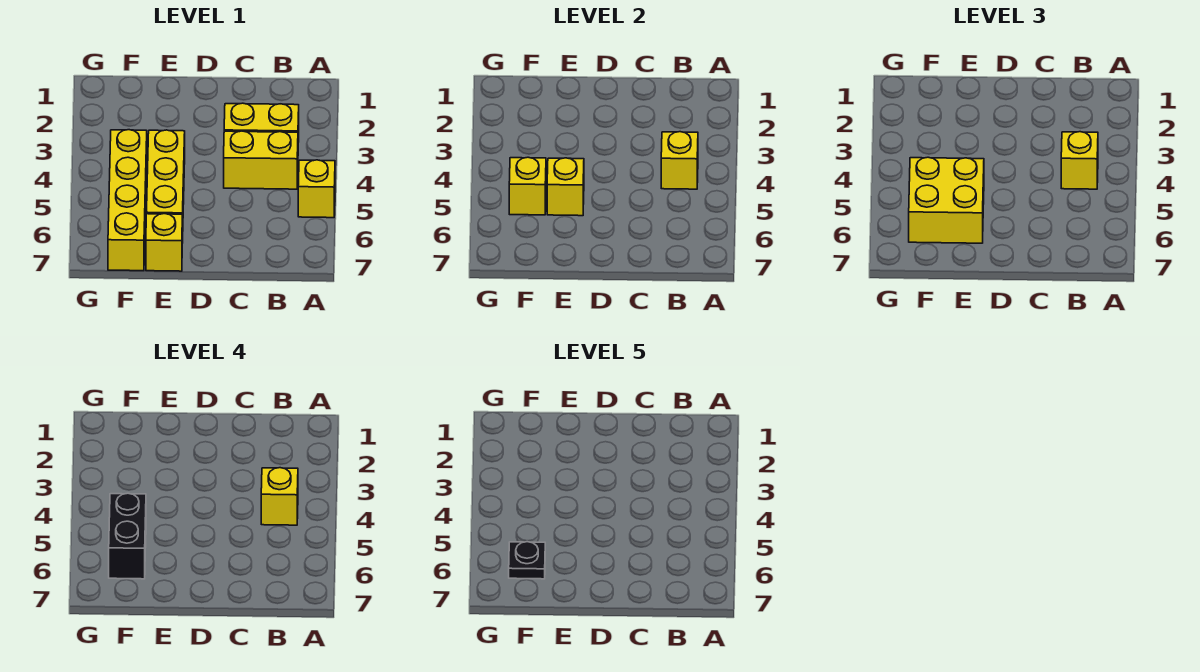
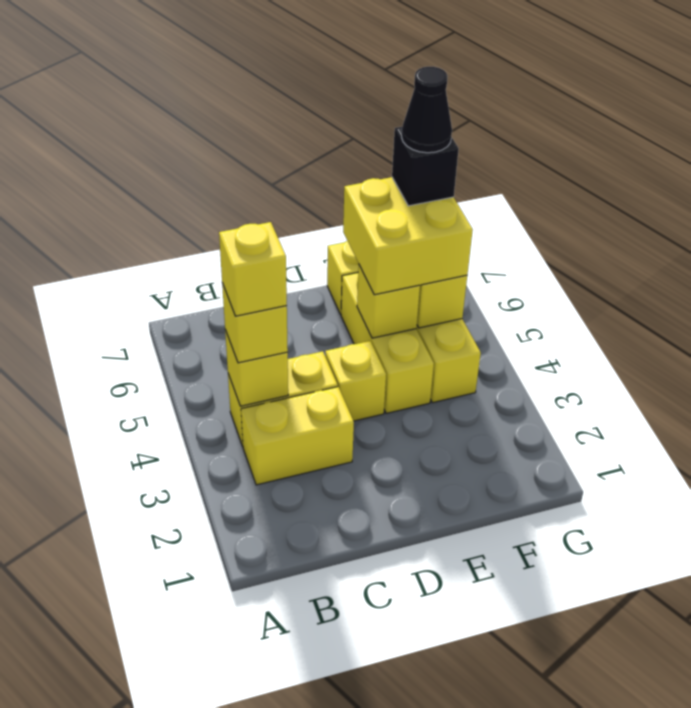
yellow brick A5 level 1 -> yellow brick D4 level 1
black brick F5:F6 level 4 -> black brick F6 level 4
black plate F6 level 5 -> black cone F6 level 5

